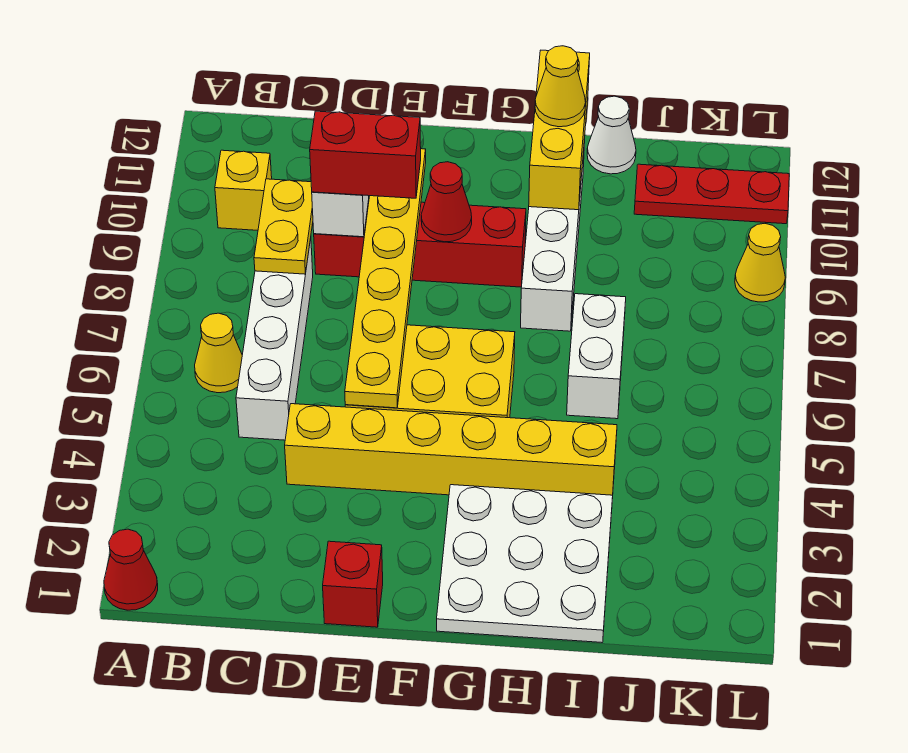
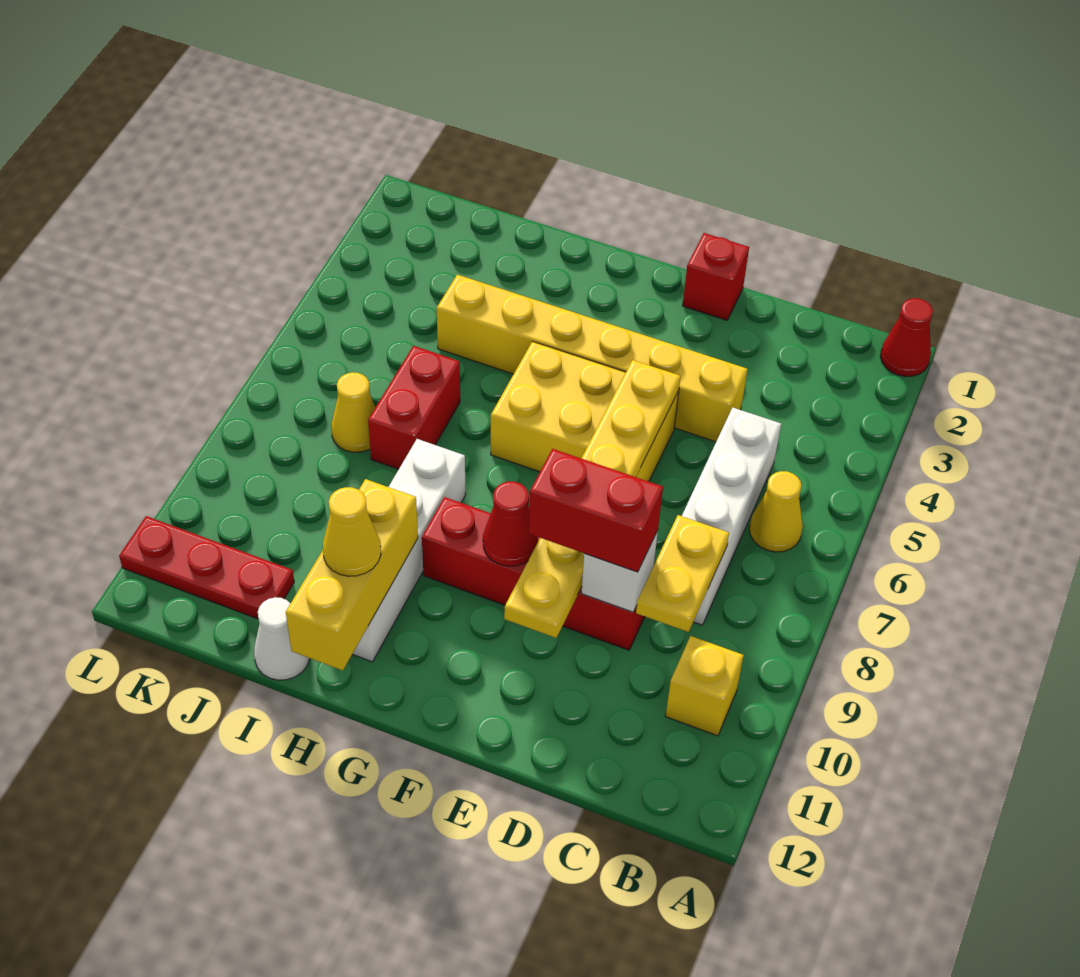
white plate G1:I3 level 1 -> none
white brick I6:I7 level 1 -> red brick I6:I7 level 1
yellow cone L9 level 1 -> yellow cone J7 level 1

